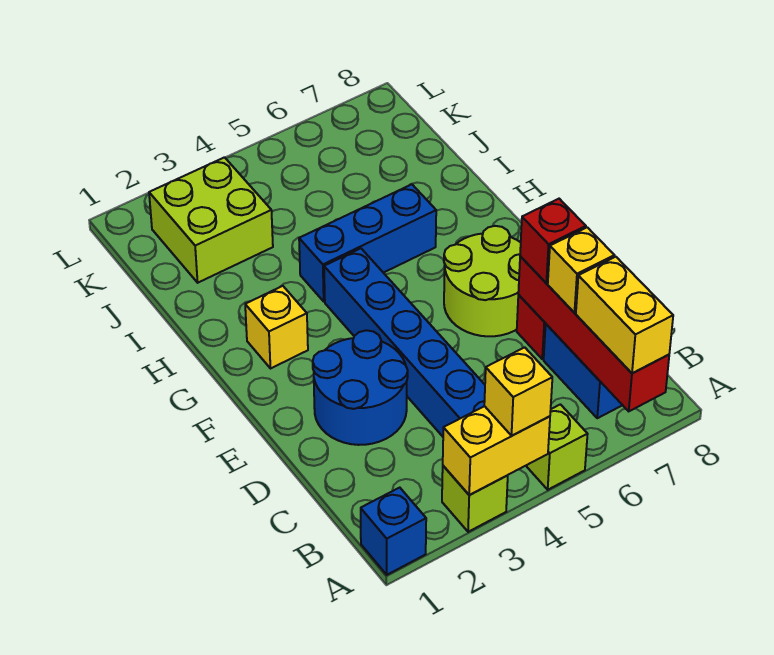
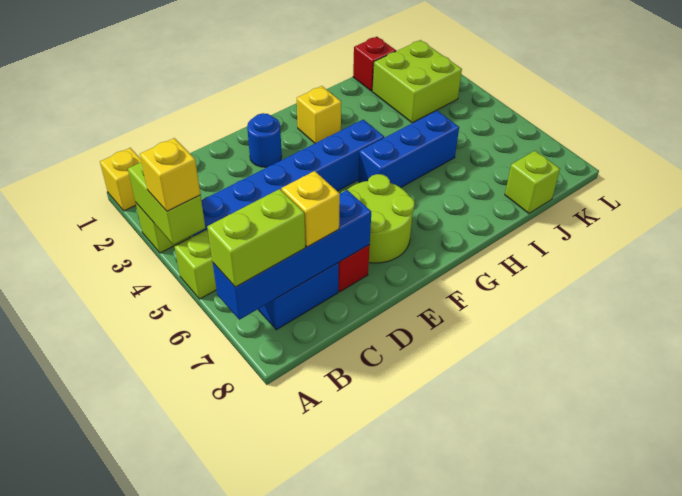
blue brick A1 level 1 -> yellow brick A1 level 1
yellow brick A3:A4 level 2 -> lime brick A3:A4 level 2
red brick A7:D7 level 2 -> blue brick A7:D7 level 2
yellow brick A7:B7 level 3 -> lime brick A7:B7 level 3
blue round brick D2:E3 level 1 -> blue round brick E2 level 1
red brick D7 level 3 -> red brick J1 level 1
blue brick H4:H6 level 1 -> blue brick G5:I5 level 1
none -> lime brick J8 level 1

